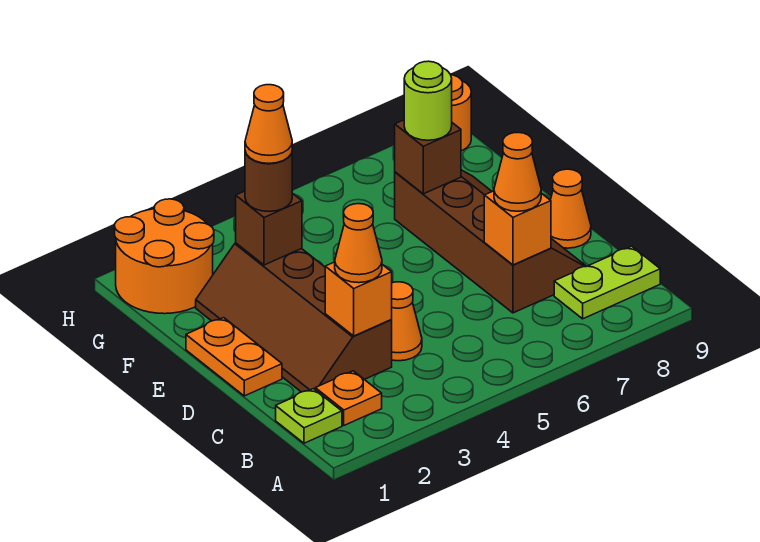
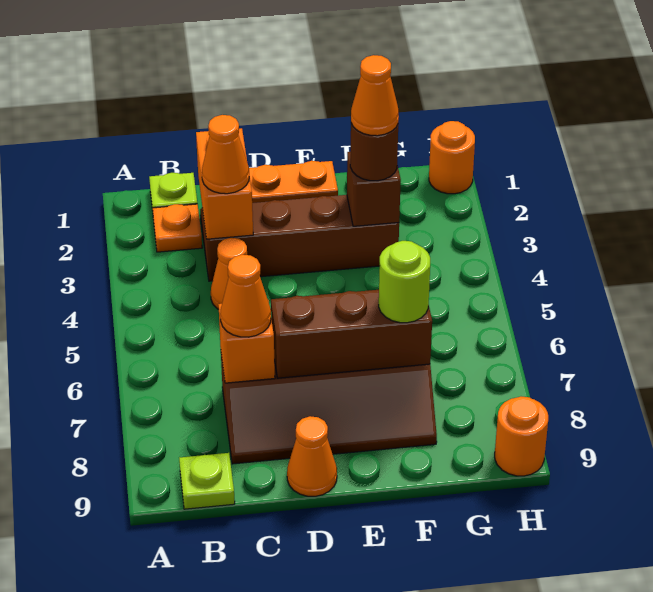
lime plate B8:B9 level 1 -> lime plate B9 level 1
orange brick C3 level 2 -> orange brick C2:C3 level 2
brown brick F7 level 2 -> brown brick D7:F7 level 2
orange round brick G1:H2 level 1 -> orange round brick H1 level 1

